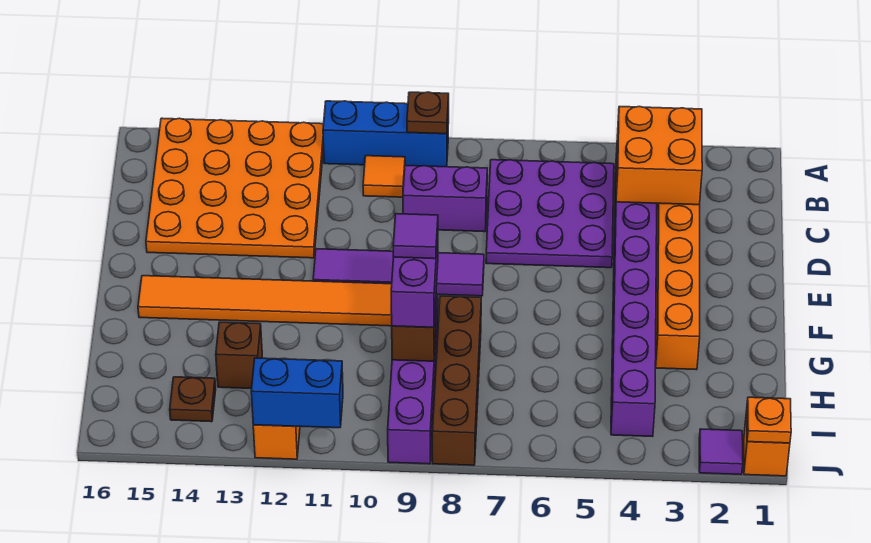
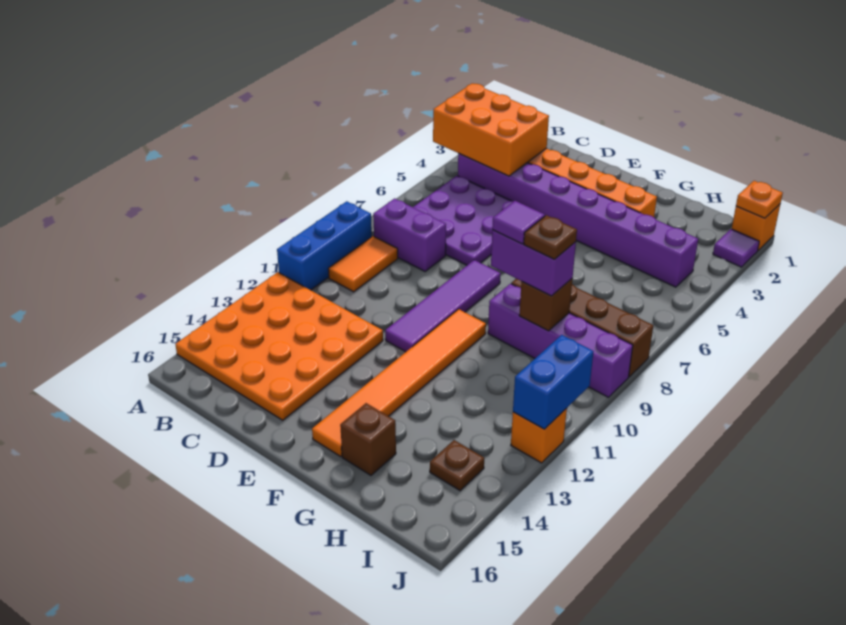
brown plate A9 level 2 -> brown plate H9 level 4
orange brick B3:C4 level 2 -> orange brick A3:C4 level 2
orange tile B10 level 1 -> orange tile B9:B10 level 1
purple brick C8:C9 level 1 -> purple brick B8:C8 level 1
brown brick H13 level 1 -> brown brick G15 level 1

